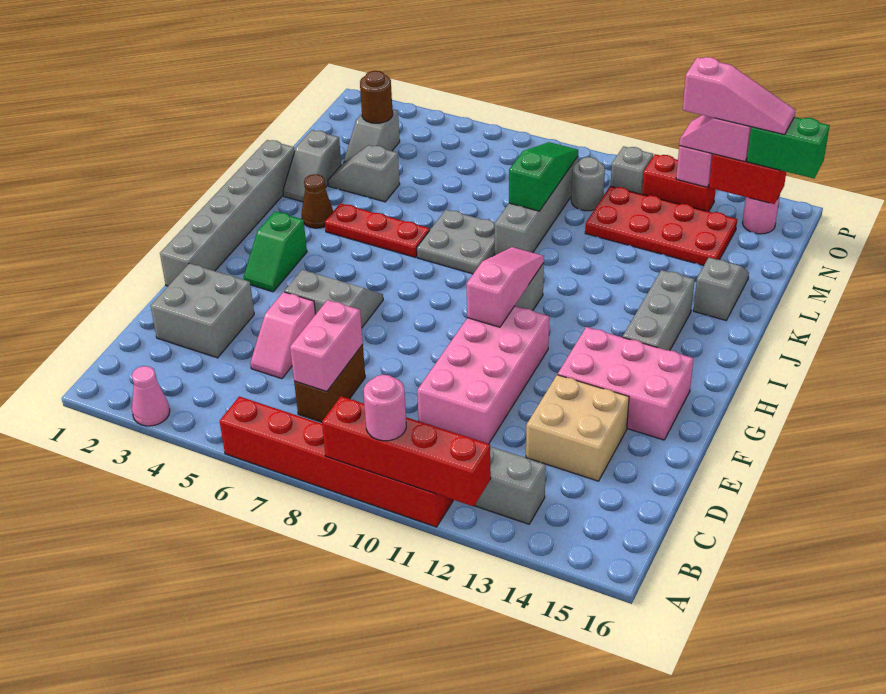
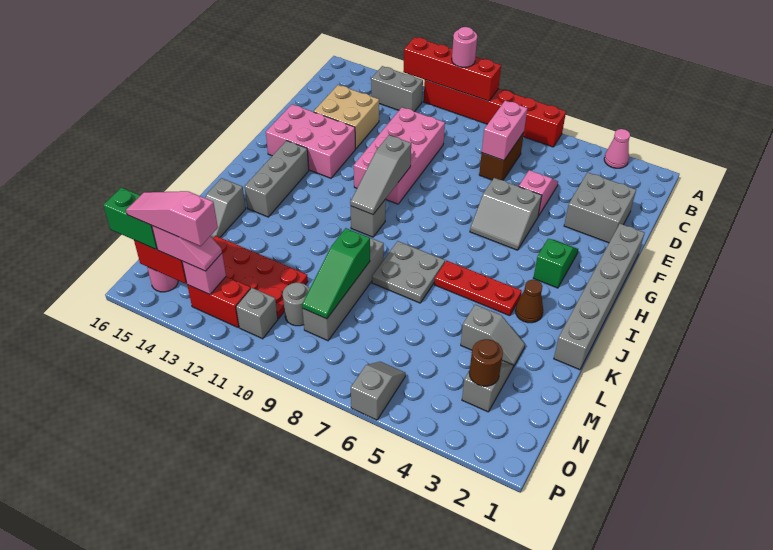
pink slope G10:I10 level 2 top G -> grey slope G10:I10 level 2 top G
grey slope K2:L2 level 1 top L -> grey slope O6:P6 level 1 top P

